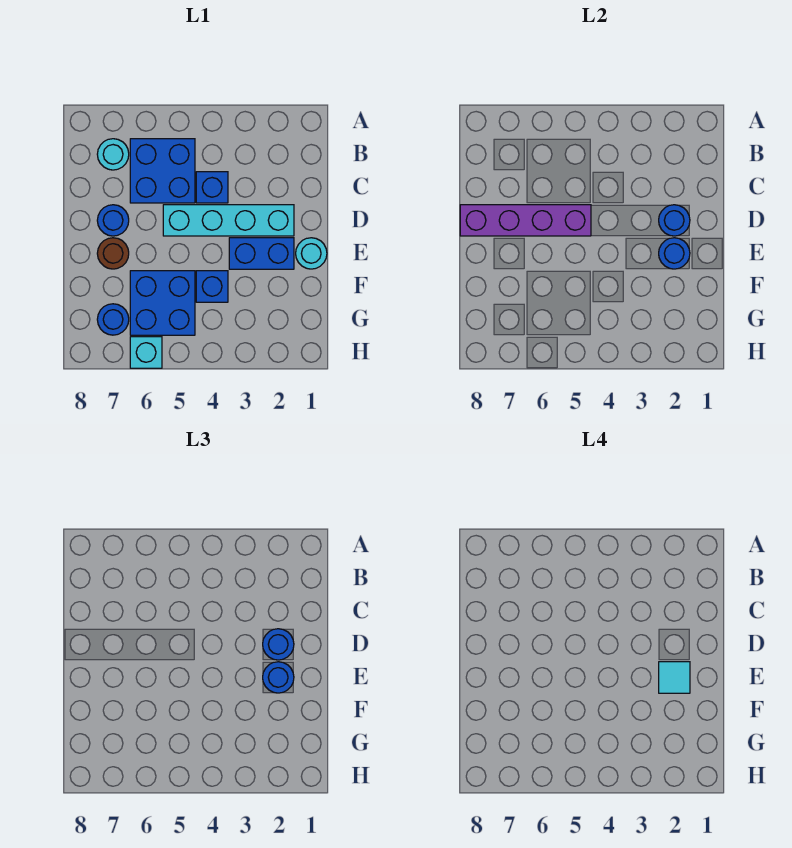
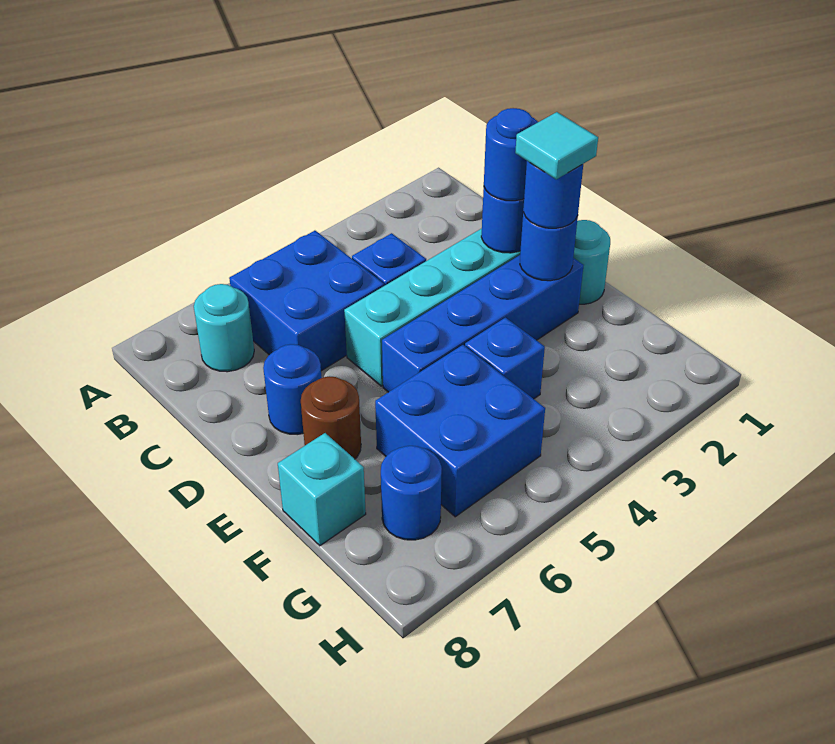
purple brick D5:D8 level 2 -> none
blue brick E2:E3 level 1 -> blue brick E2:E5 level 1
cyan brick H6 level 1 -> cyan brick F8 level 1

